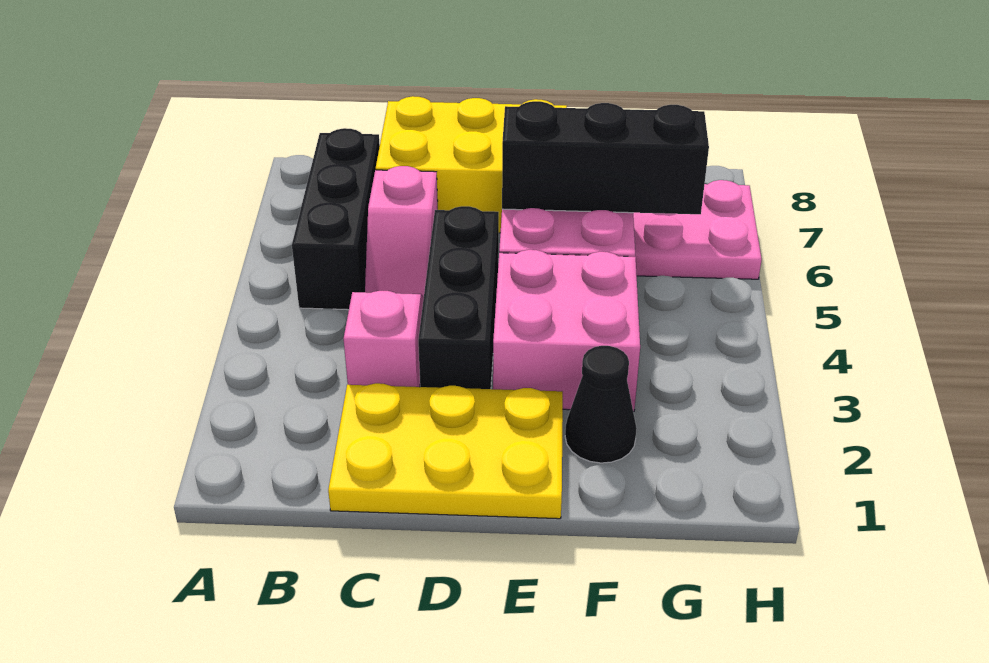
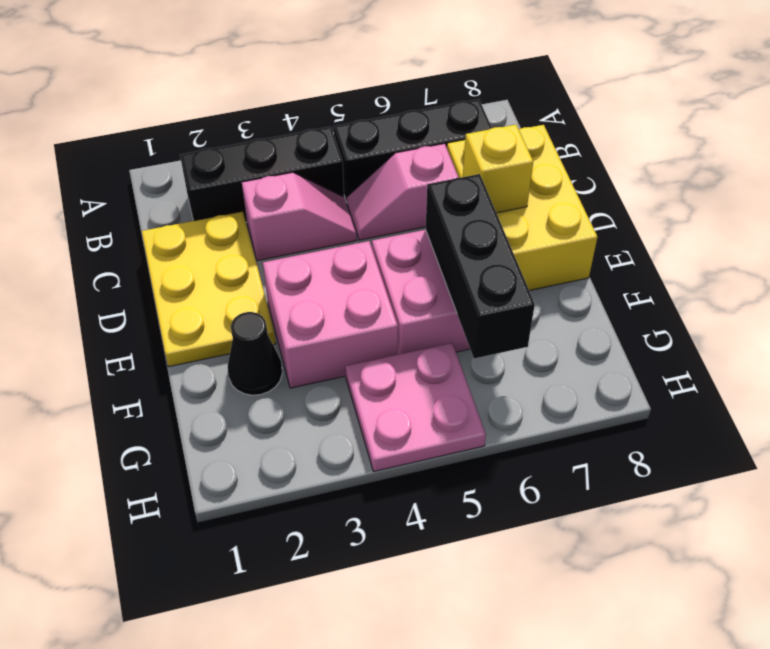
black brick D3:D5 level 1 -> black brick B2:B4 level 1
none -> yellow brick D7 level 2
pink plate G6:H7 level 1 -> pink plate G4:H5 level 1

